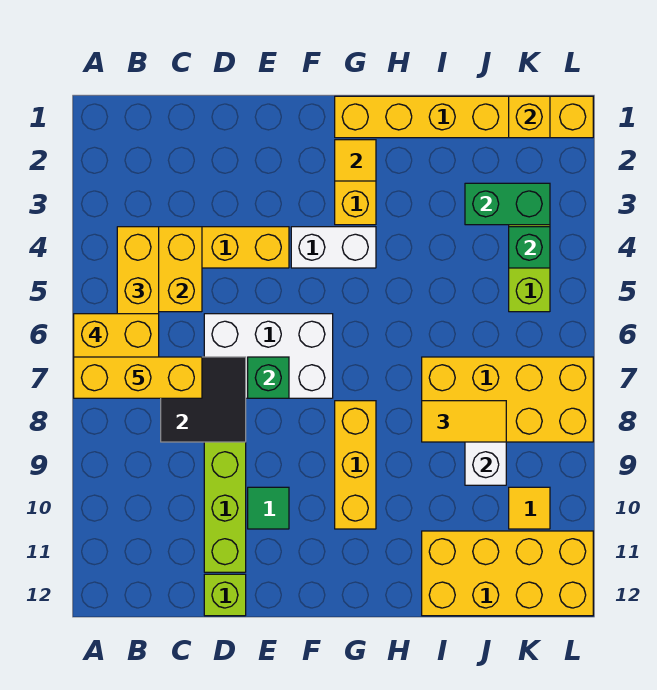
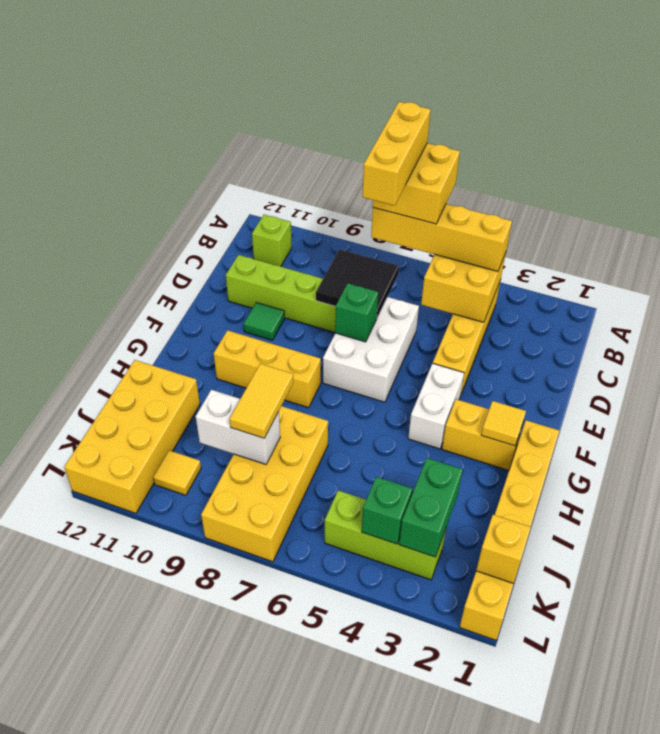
lime brick D12 level 1 -> lime brick B11 level 1

